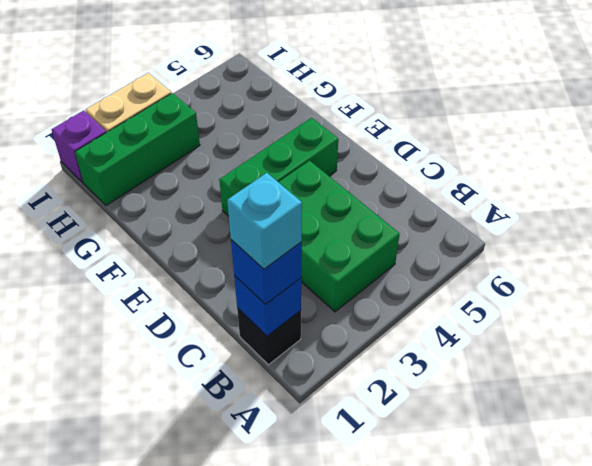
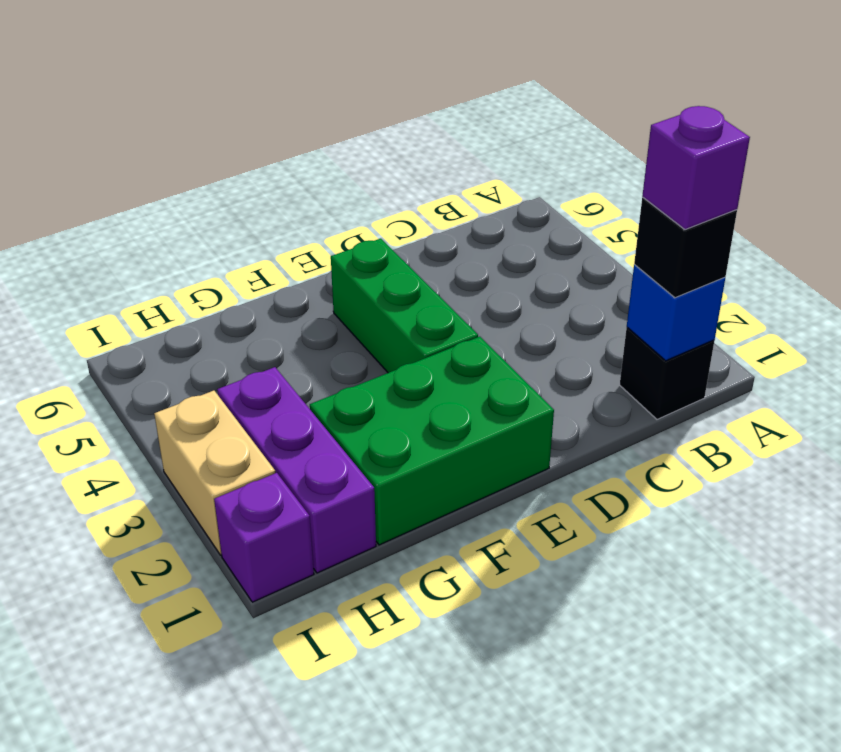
blue brick B1 level 3 -> black brick B1 level 3
cyan brick B1 level 4 -> purple brick B1 level 4
green brick B3:D4 level 1 -> green brick E1:G2 level 1
green brick H1:H3 level 1 -> purple brick H1:H3 level 1

